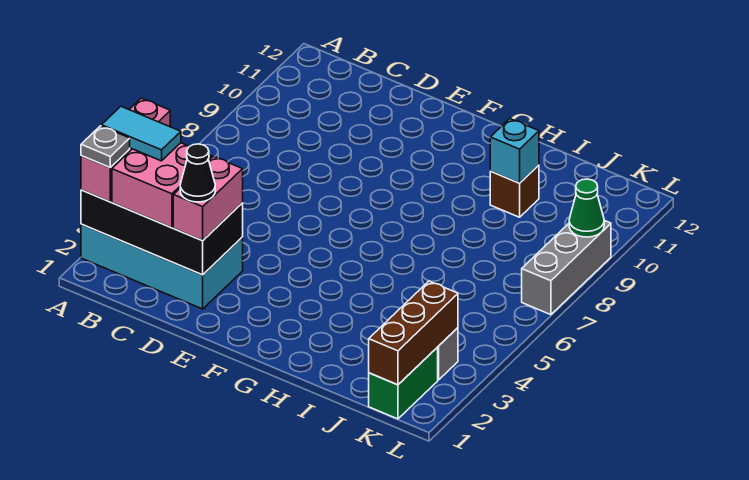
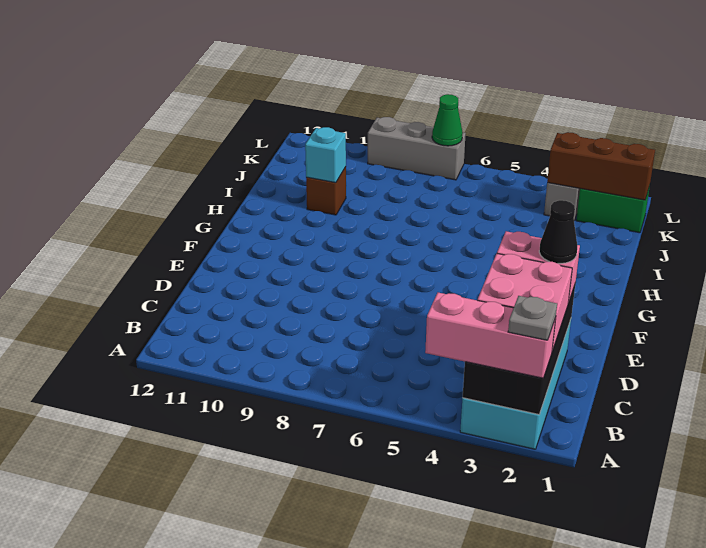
cyan tile A3:B3 level 4 -> none
green cone L9 level 2 -> green cone L7 level 2

